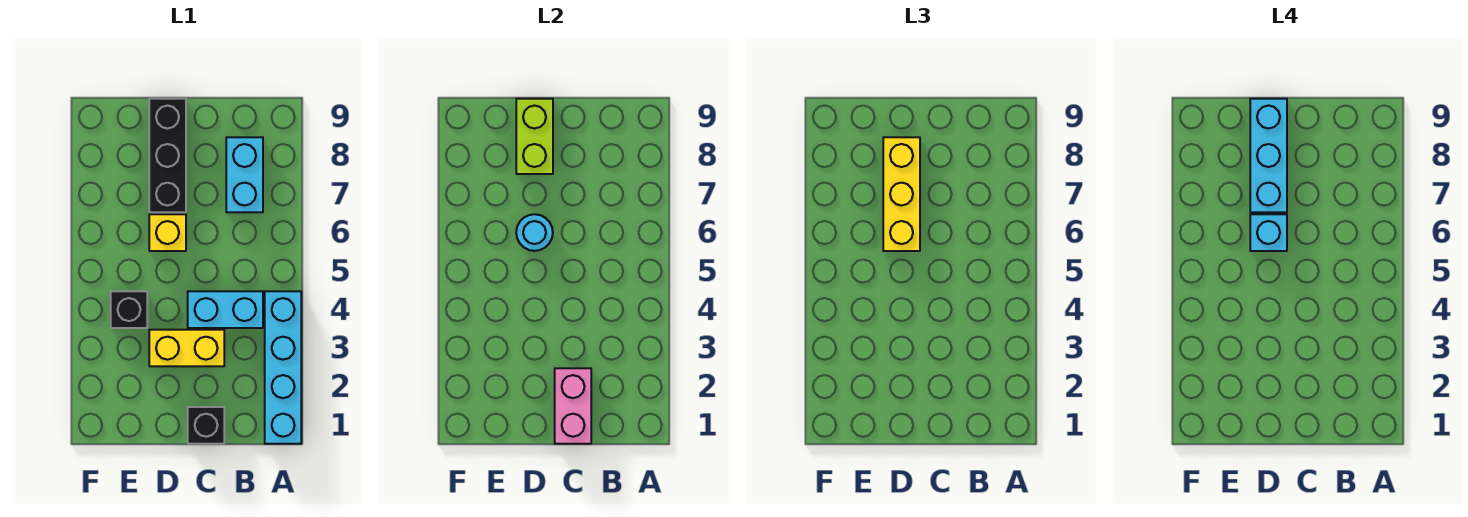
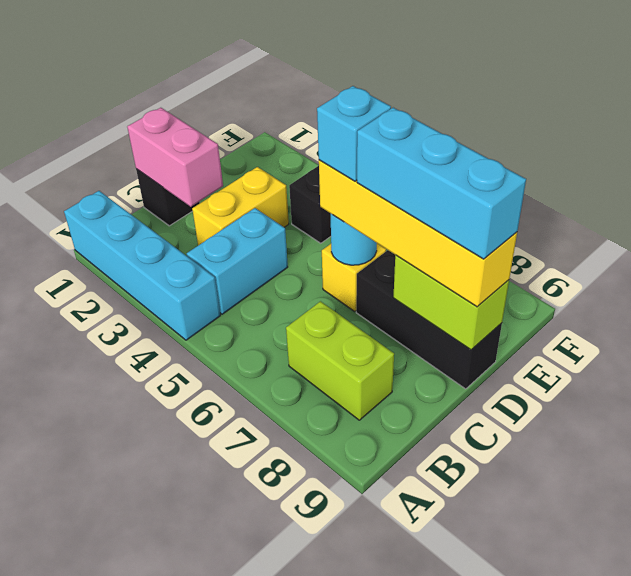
cyan brick B7:B8 level 1 -> lime brick B7:B8 level 1
yellow brick D6:D8 level 3 -> yellow brick D6:D9 level 3

